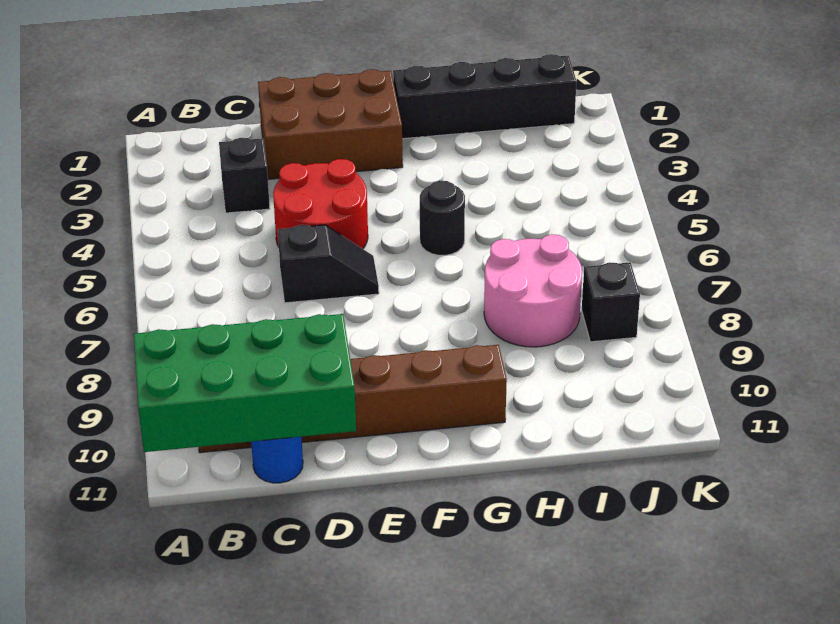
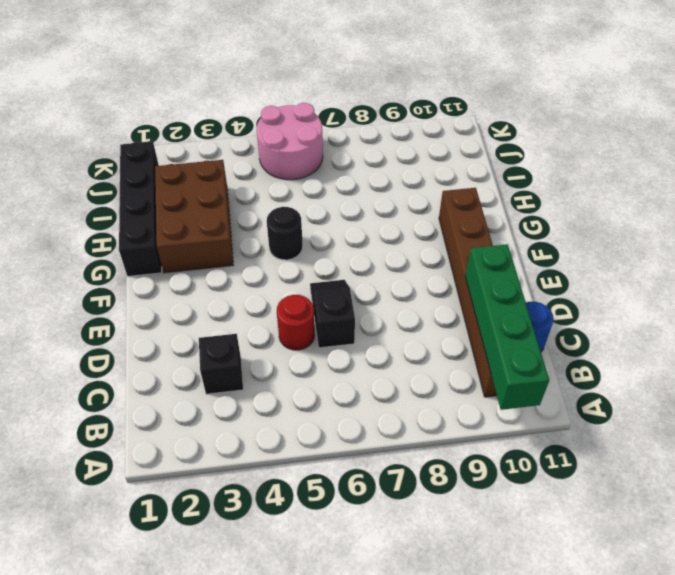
green brick A10:D11 level 2 -> green brick A10:D10 level 2
brown brick D1:F2 level 1 -> brown brick G2:I3 level 1
red round brick D4:E5 level 1 -> red round brick D5 level 1
pink round brick H7:I8 level 1 -> pink round brick J5:K6 level 1
black brick J8 level 1 -> none

